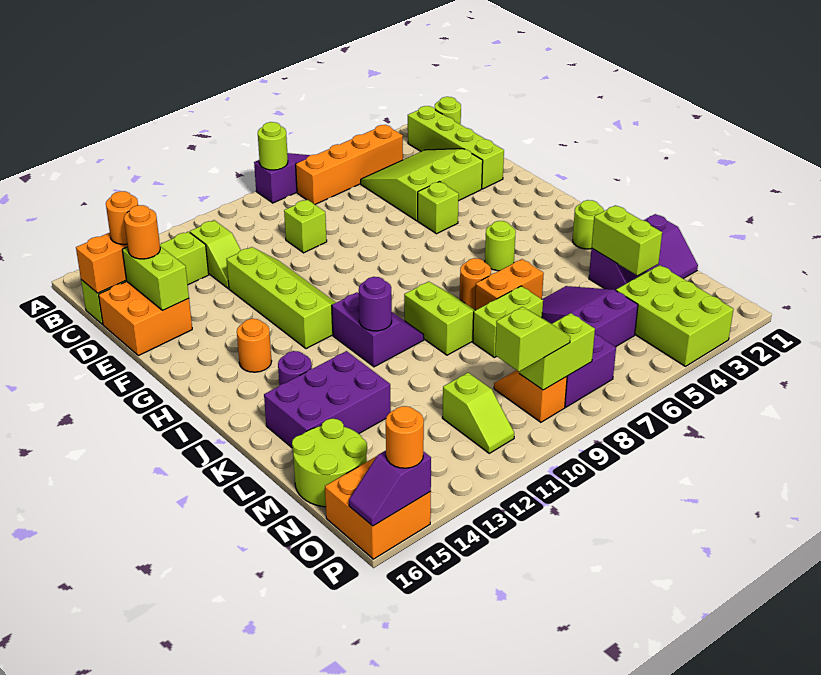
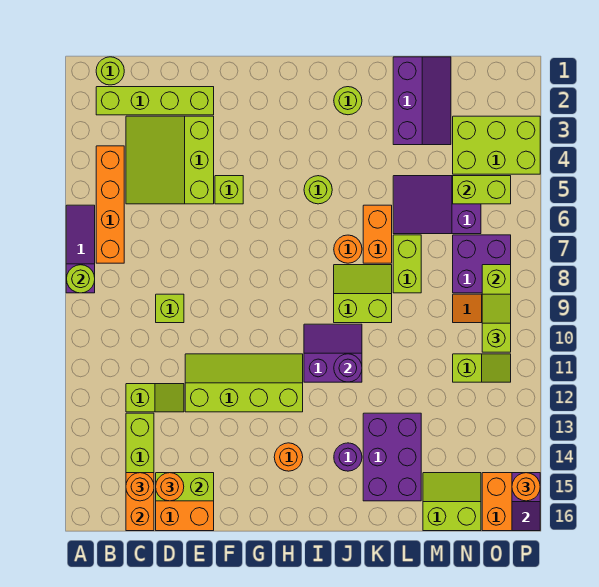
lime brick L3:M3 level 2 -> lime brick N5:O5 level 2
lime round brick M15:N16 level 1 -> lime slope M15:N16 level 1 top 16

